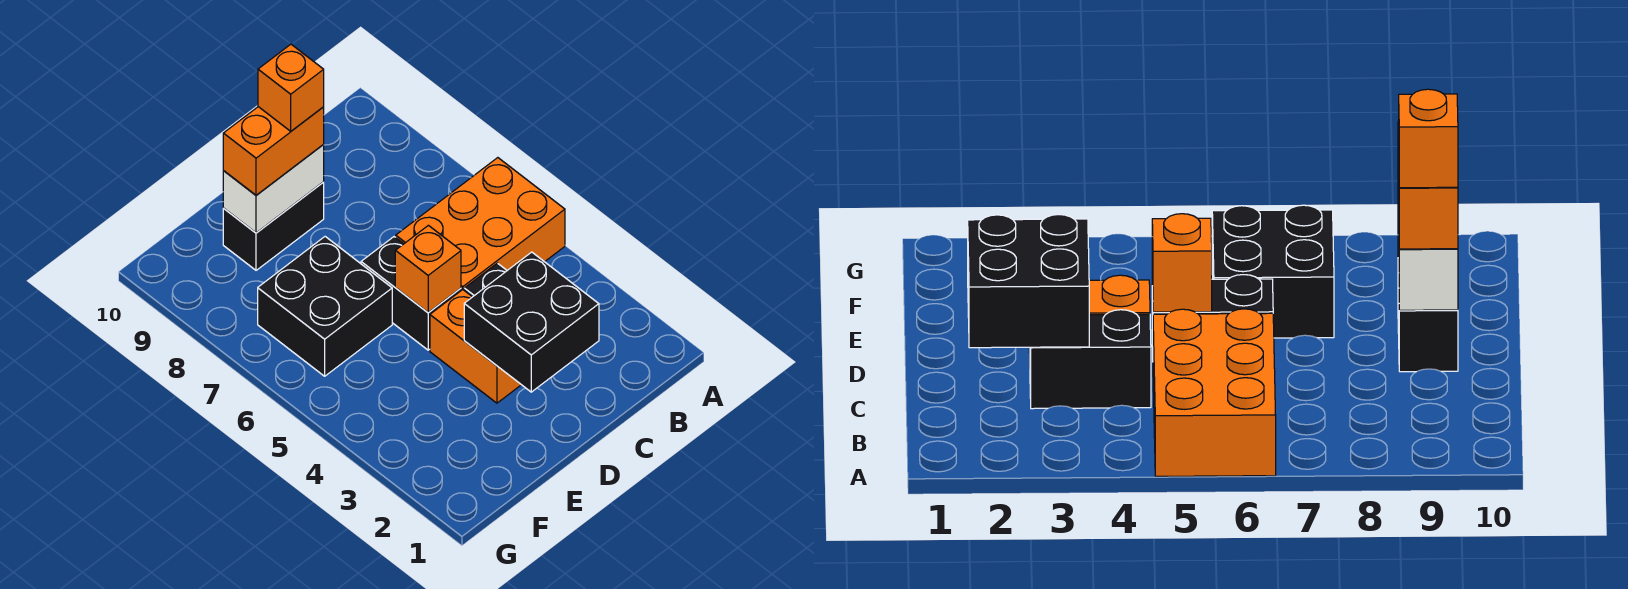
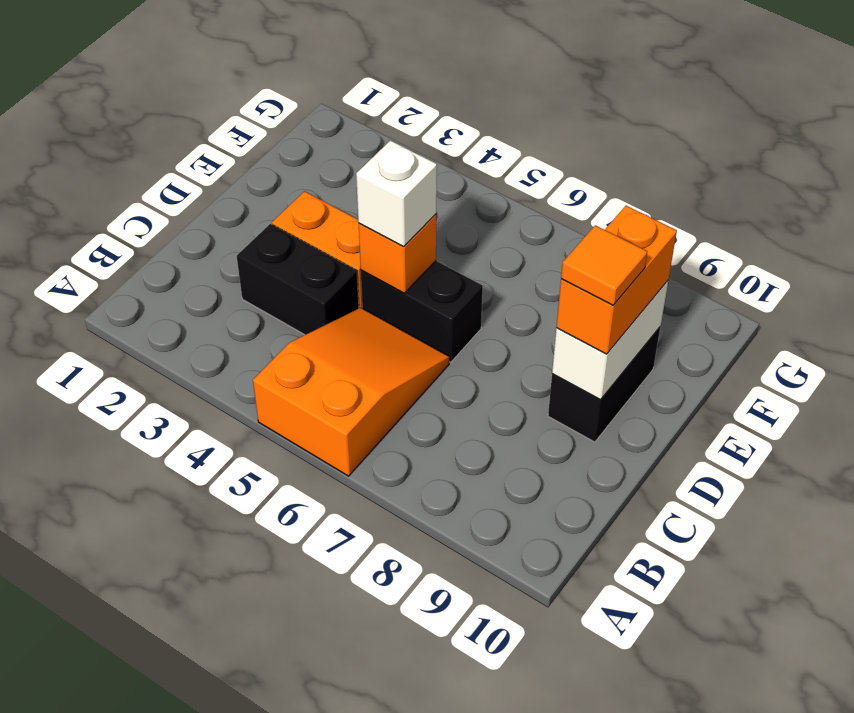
orange brick A5:C6 level 1 -> orange slope A5:C6 level 1 top A
black brick C2:D3 level 2 -> none
none -> white brick D5 level 3
orange brick D9 level 4 -> orange tile D9 level 4
black brick E6:F7 level 1 -> none

